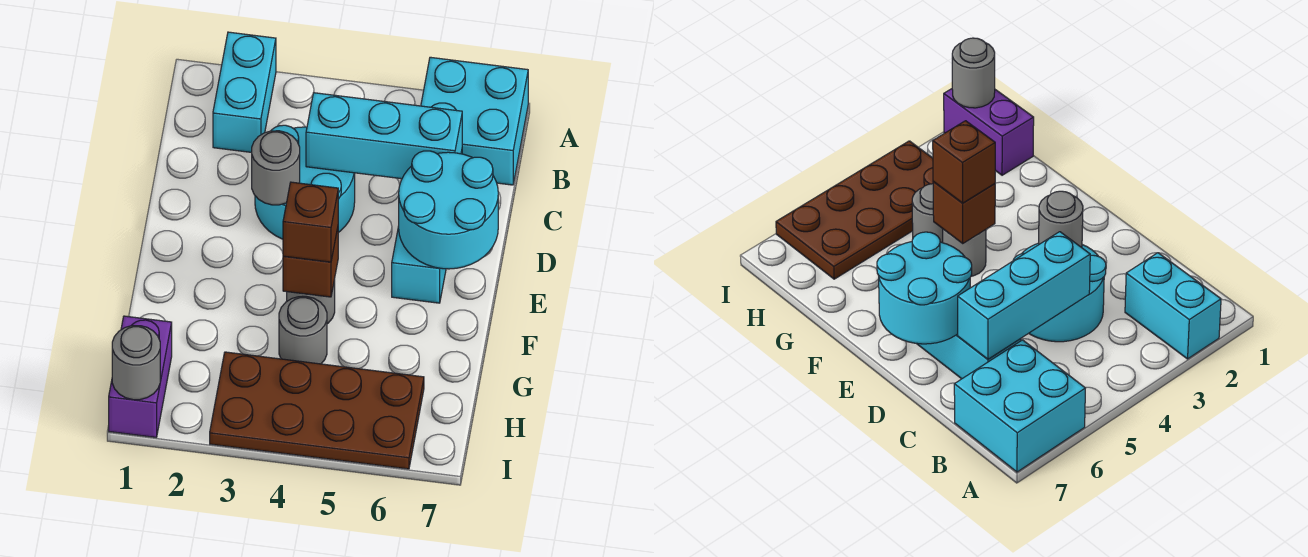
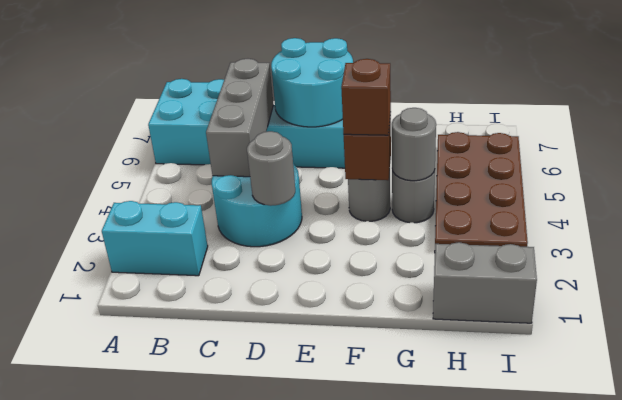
cyan brick C4:C6 level 2 -> grey brick C4:C6 level 2
purple brick H1:I1 level 1 -> grey brick H1:I1 level 1
grey round brick I1 level 2 -> grey round brick G4 level 2

